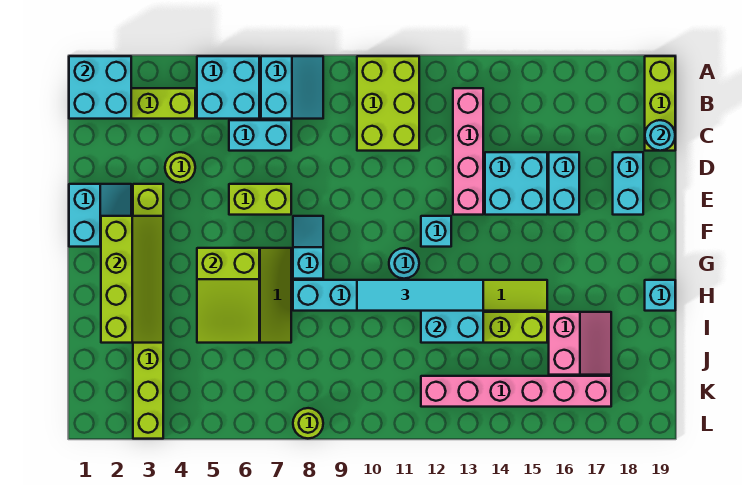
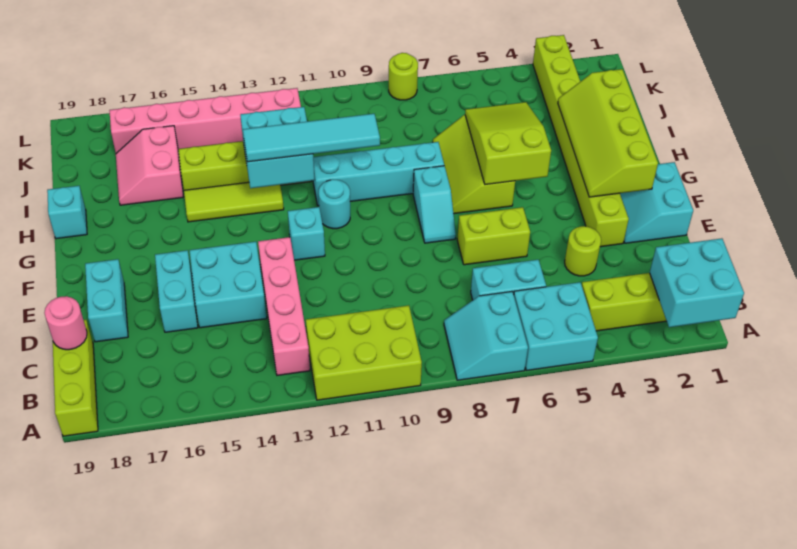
lime brick A10:C11 level 1 -> lime brick A10:B12 level 1
cyan round brick C19 level 2 -> pink round brick C19 level 2

